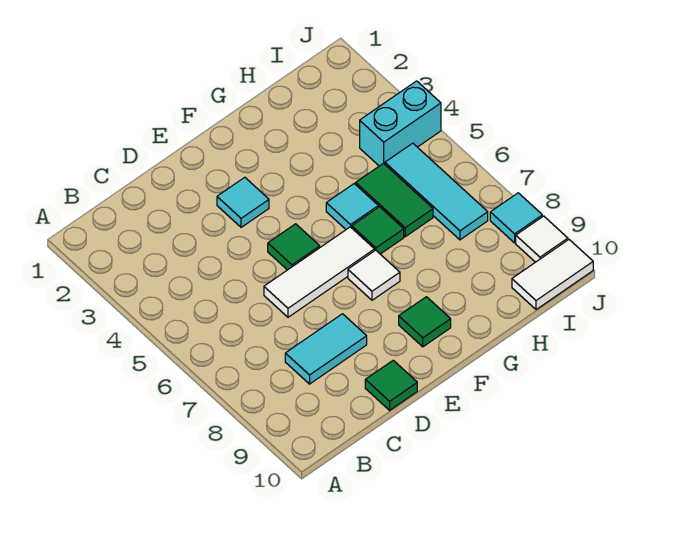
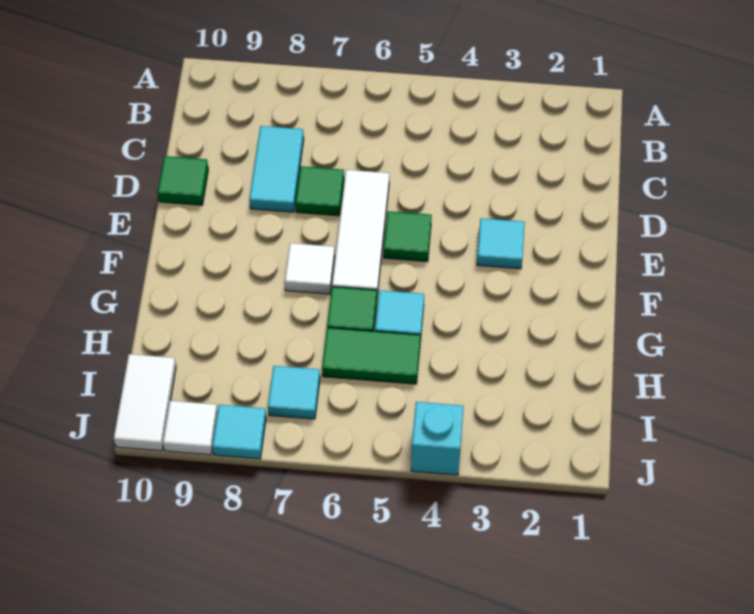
green tile F9 level 1 -> green tile D7 level 1
cyan brick I4:J4 level 1 -> cyan brick J4 level 1
cyan tile I5:I7 level 1 -> cyan tile I7 level 1

